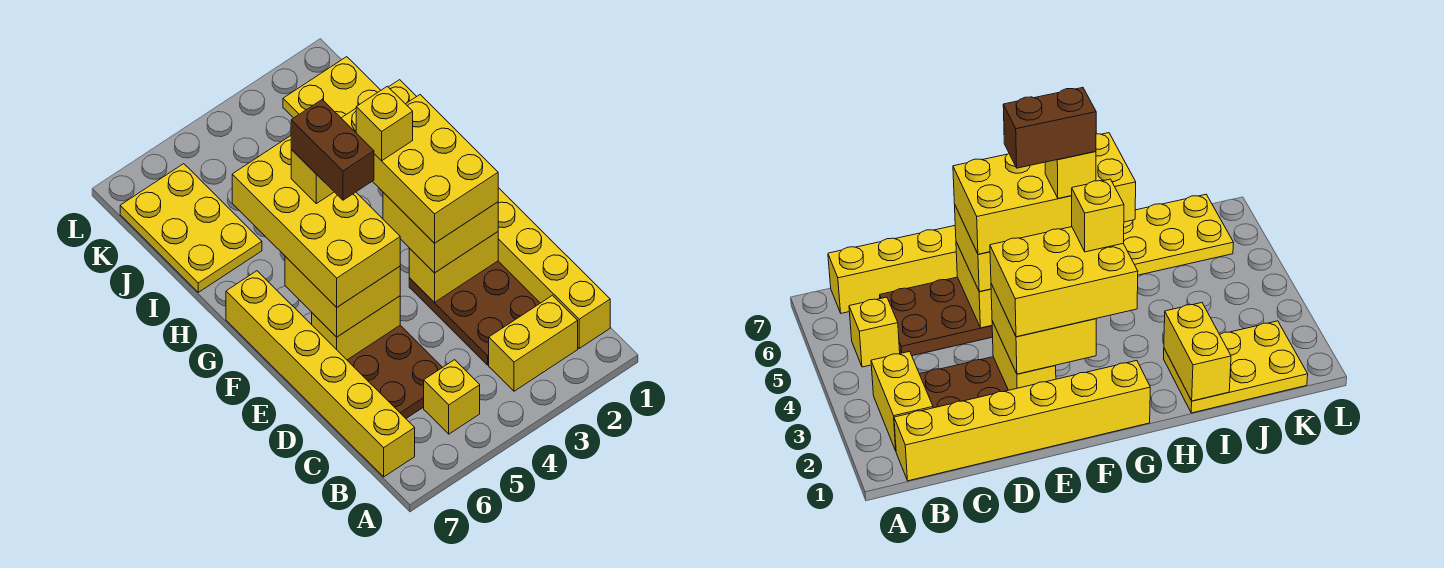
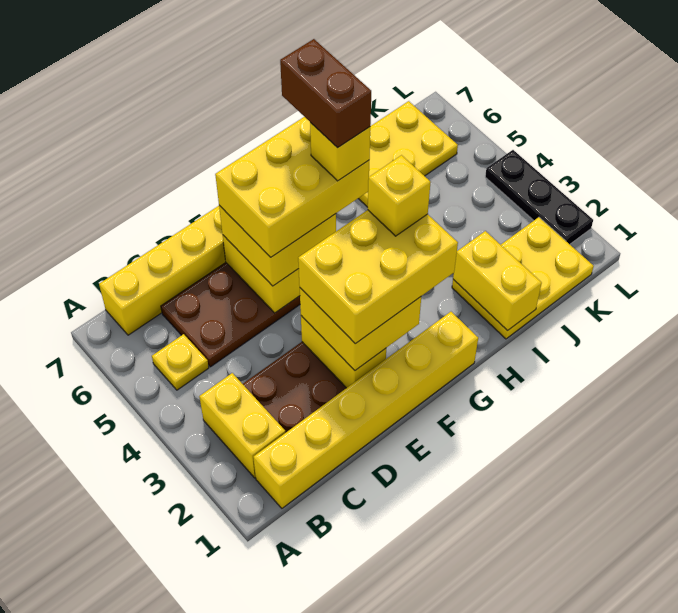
yellow brick B5 level 1 -> yellow plate B5 level 1
yellow brick E5:H6 level 4 -> yellow brick E5:G6 level 4
brown brick F5:G5 level 6 -> brown brick G5:G6 level 6
none -> black plate L2:L4 level 1

